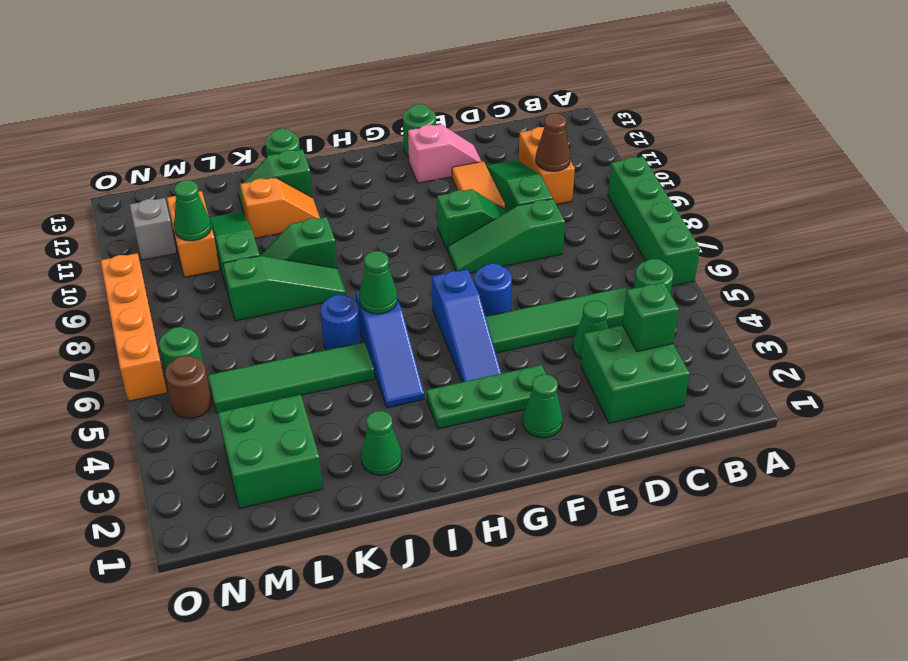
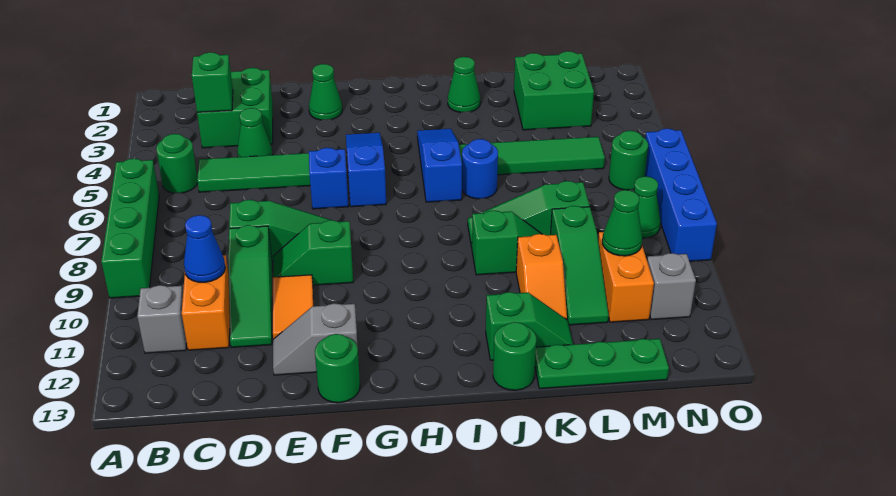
none -> grey brick B11 level 1
brown cone C10 level 2 -> blue cone C10 level 2
pink slope E12:F12 level 1 top F -> grey slope E12:F12 level 1 top F
green plate F3:H3 level 1 -> green plate K13:M13 level 1
blue round brick F6 level 1 -> blue brick F6 level 1
green cone I6 level 2 -> green cone N8 level 1
orange slope J11:K11 level 1 top K -> orange slope K10:K11 level 1 top 10
brown round brick N5 level 1 -> none
orange brick O6:O9 level 1 -> blue brick O6:O9 level 1

